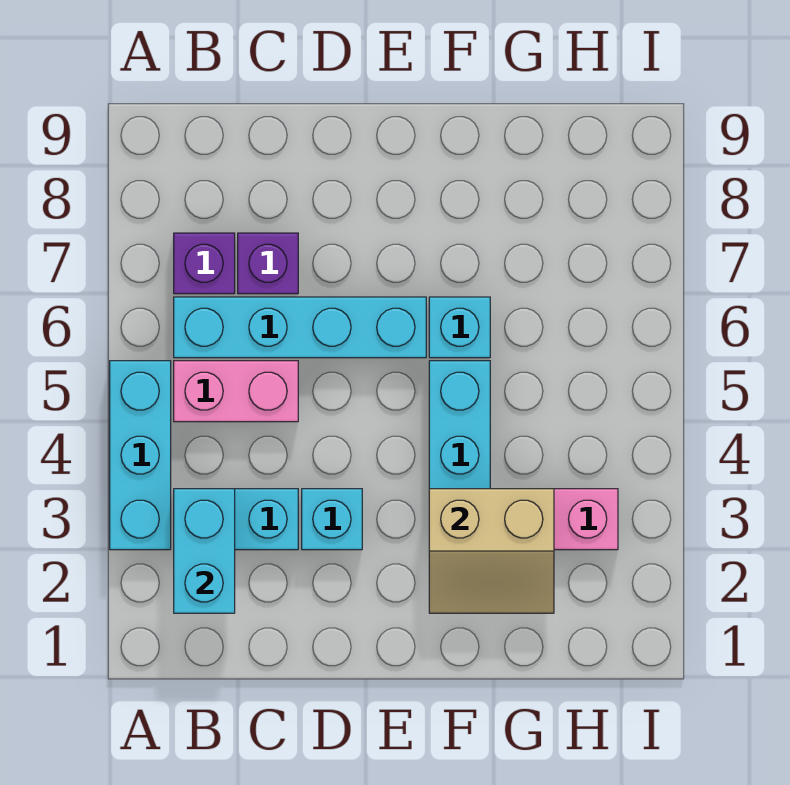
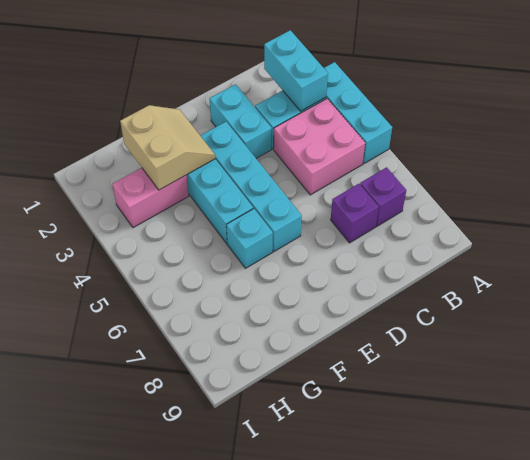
pink brick B5:C5 level 1 -> pink brick B4:C5 level 1
cyan brick B6:E6 level 1 -> cyan brick E3:E6 level 1
cyan brick D3 level 1 -> cyan brick D2:D3 level 1
tan slope F2:G3 level 2 top 3 -> tan slope F2:G3 level 2 top G

